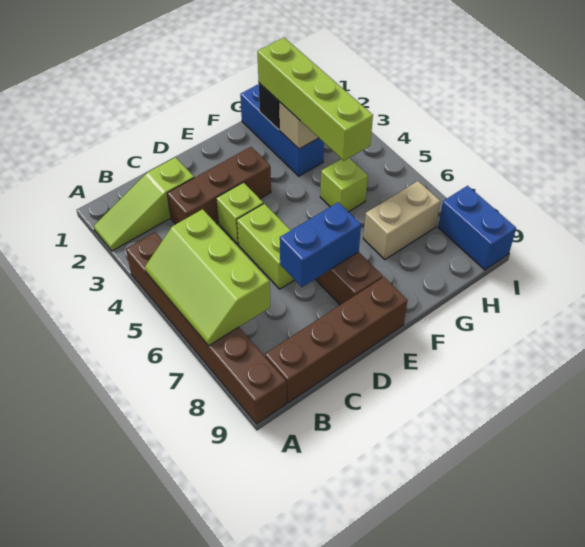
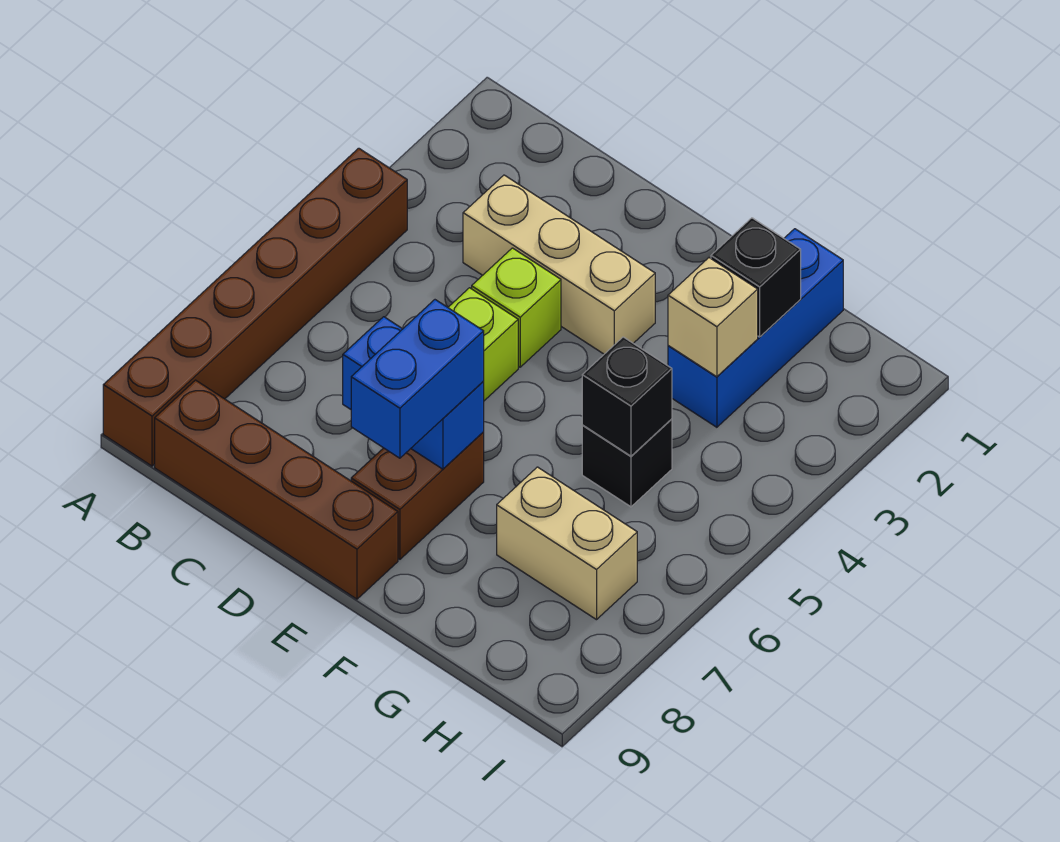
lime slope A2:C2 level 1 top C -> none
lime slope A5:B7 level 2 top B -> none
brown brick C3:E3 level 1 -> tan brick C3:E3 level 1
lime brick G2:G5 level 3 -> none
lime brick G5 level 1 -> black brick G5 level 1
none -> black brick G5 level 2
blue brick I8:I9 level 1 -> blue brick E7:E8 level 3

